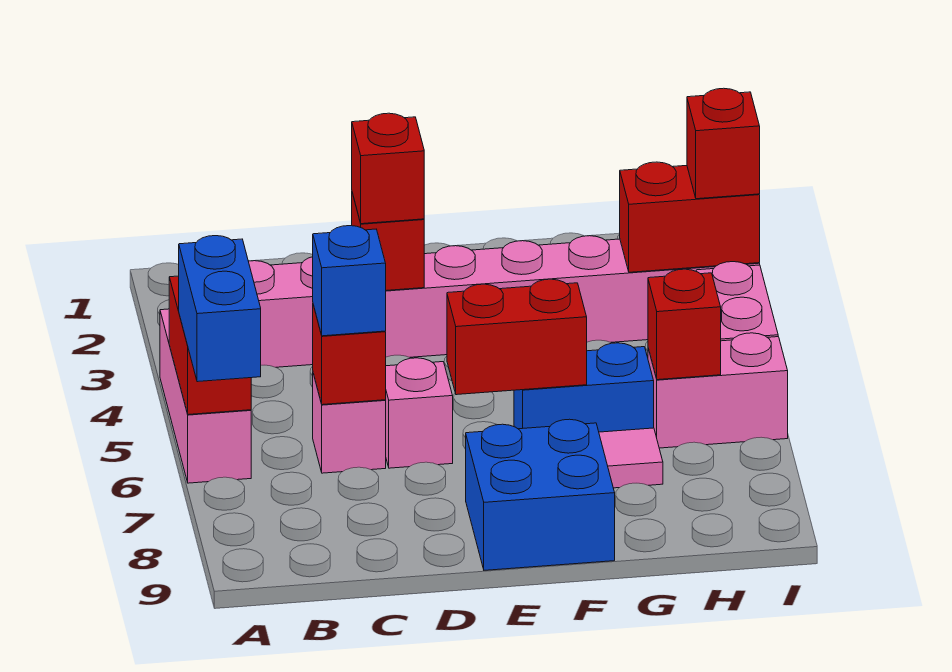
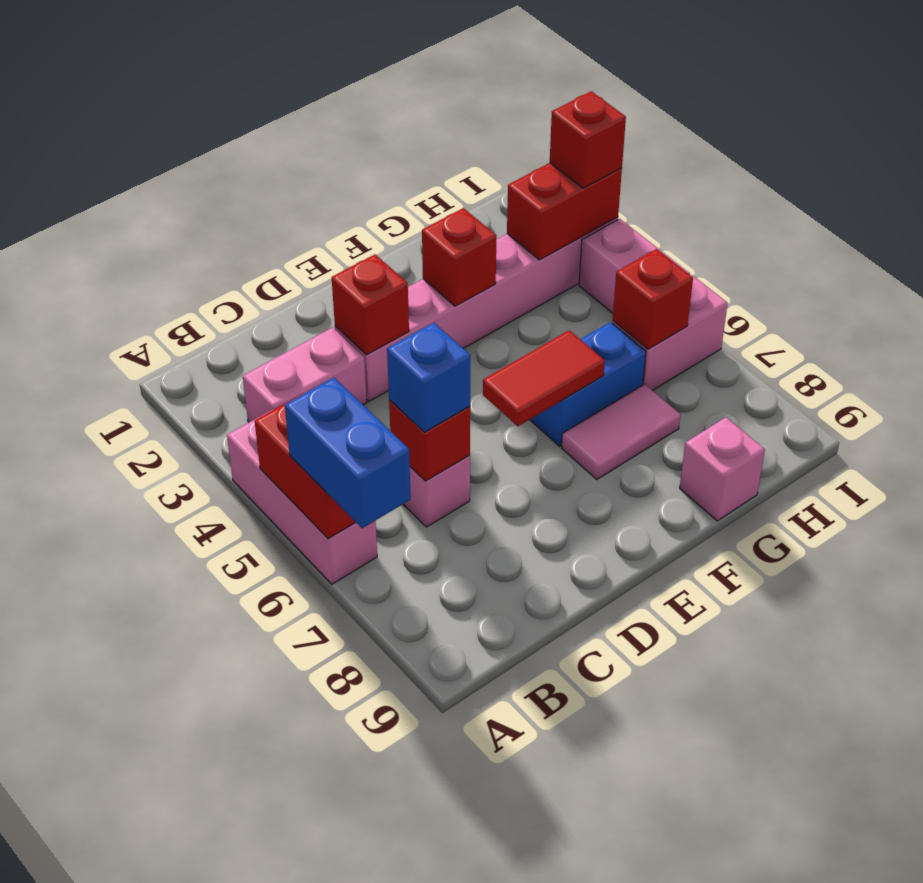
red brick D3 level 3 -> red brick F3 level 2
pink brick D6 level 1 -> pink brick G9 level 1
red brick E6:F6 level 2 -> red tile E6:F6 level 2
blue brick E8:F9 level 1 -> none

